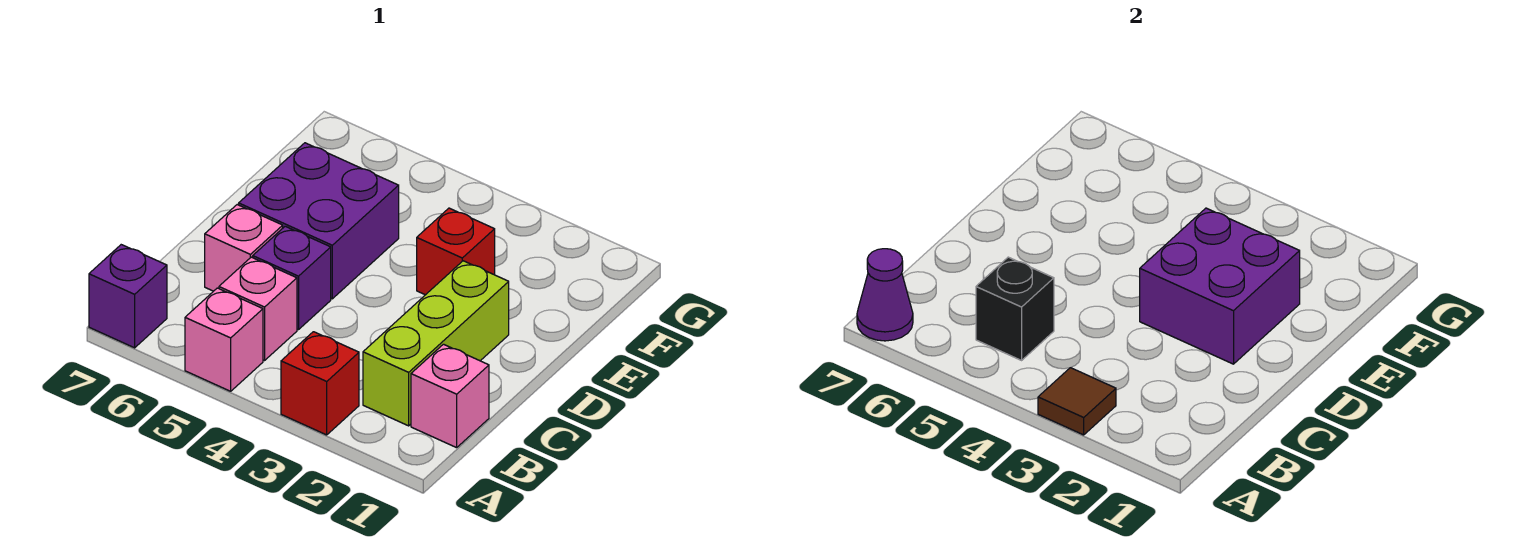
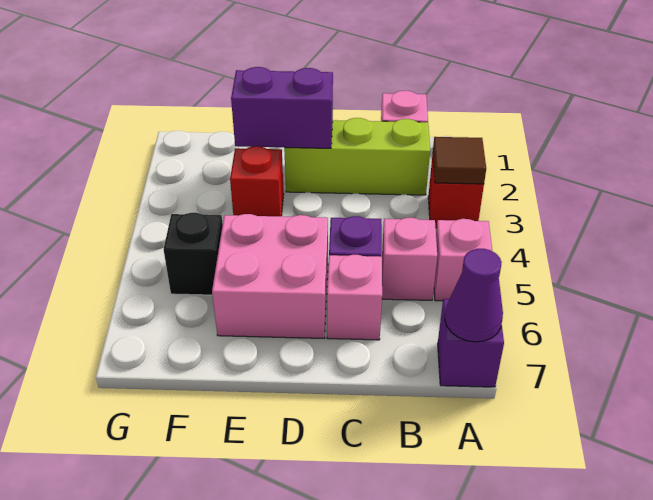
black brick B5 level 2 -> black brick F5 level 1
purple brick D2:E3 level 2 -> purple brick D2:E2 level 2
purple brick D5:E6 level 1 -> pink brick D5:E6 level 1

